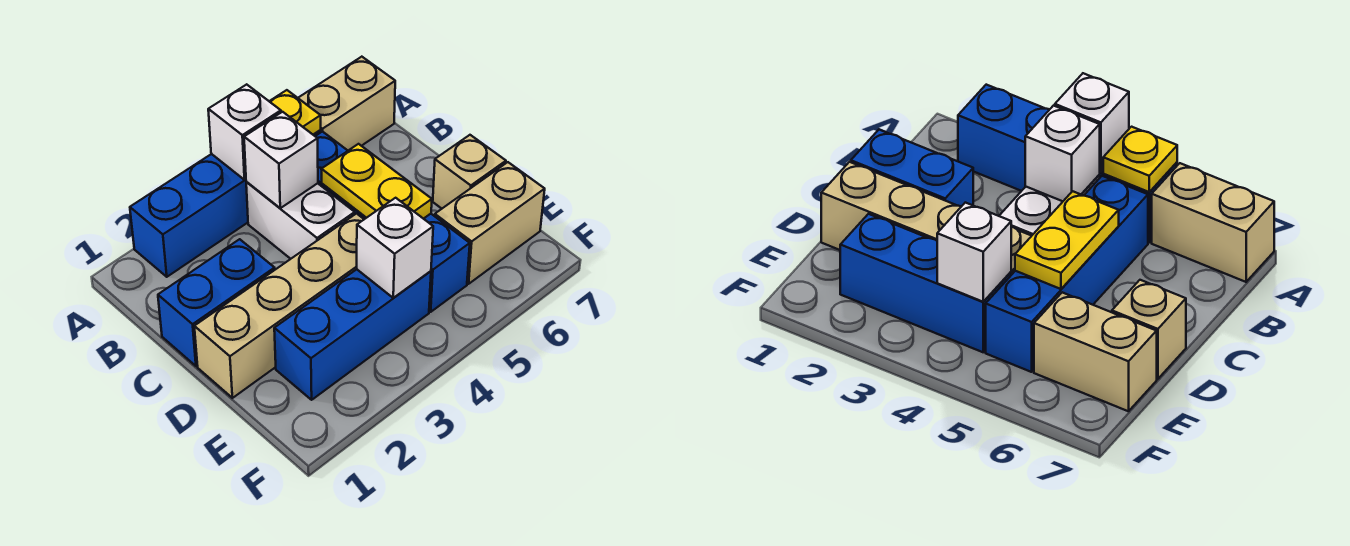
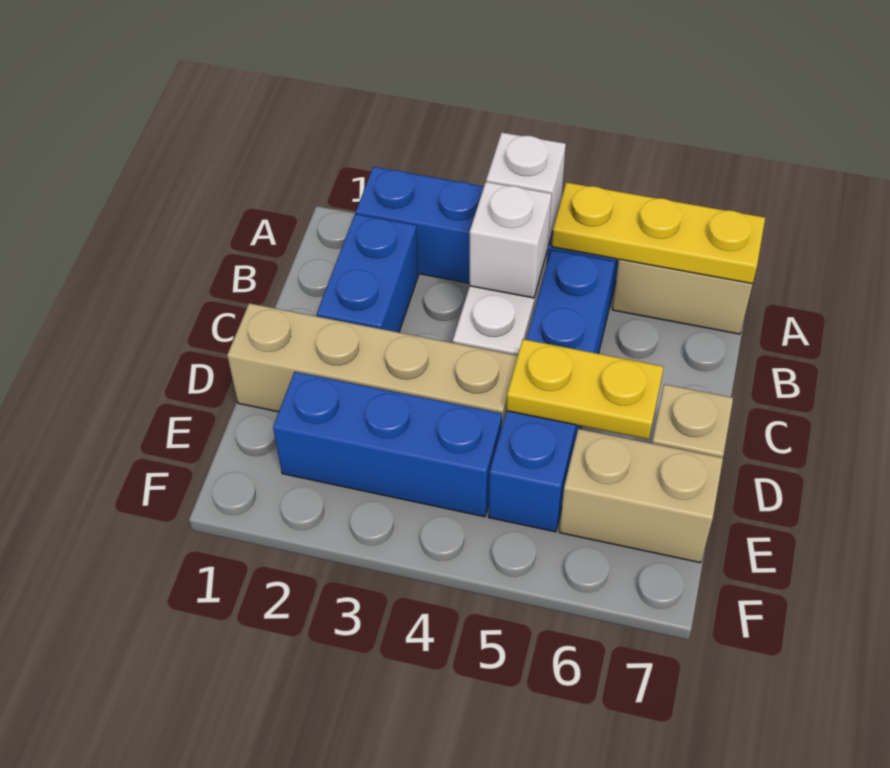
yellow plate A5 level 2 -> yellow plate A5:A7 level 2
blue brick C1:C2 level 1 -> blue brick B2:C2 level 1
yellow plate C5:D5 level 2 -> yellow plate D5:D6 level 2
white brick E4 level 2 -> none

